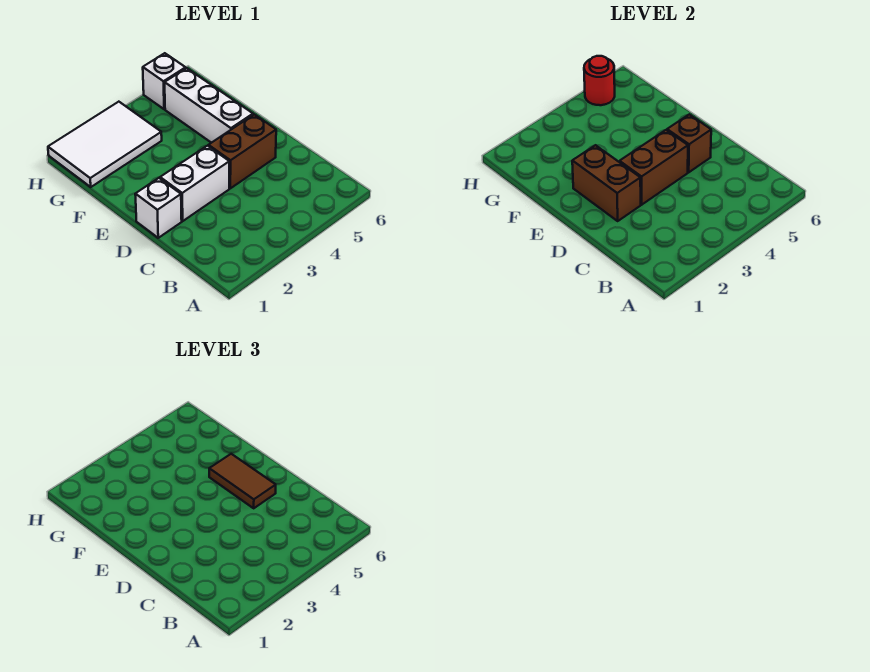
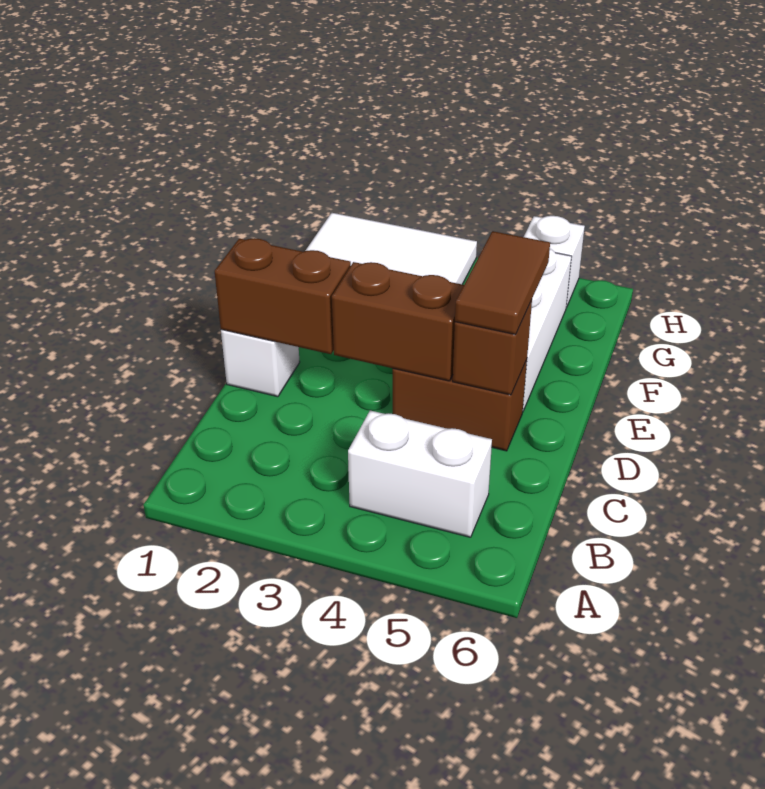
white brick D2:D3 level 1 -> white brick B4:B5 level 1
brown brick D2:E2 level 2 -> brown brick D1:D2 level 2
red round brick H5 level 2 -> none

